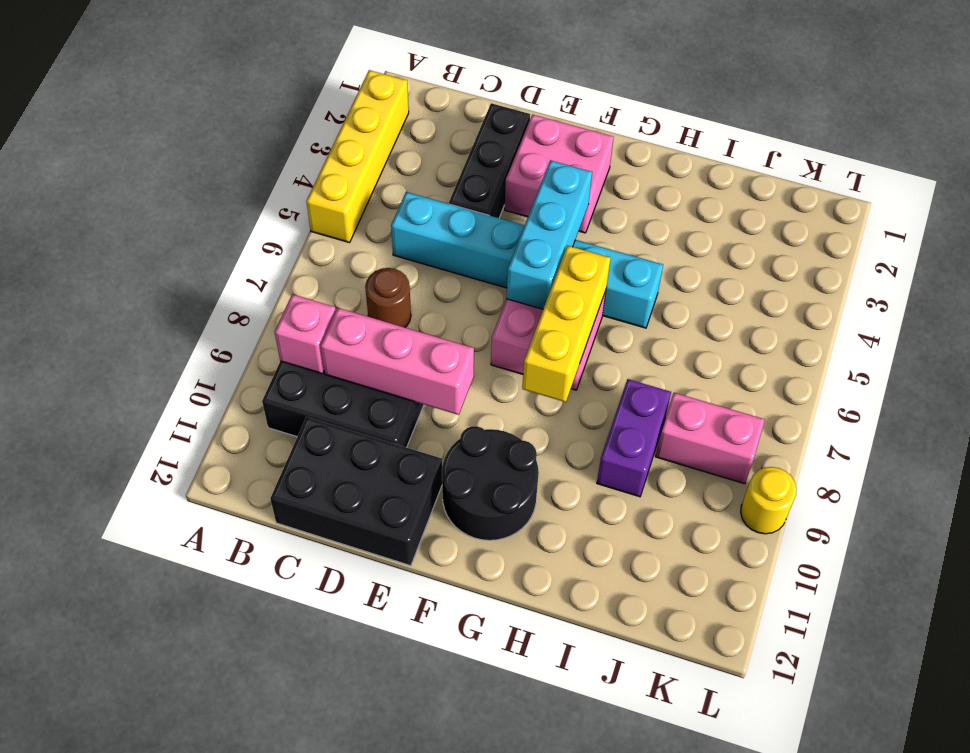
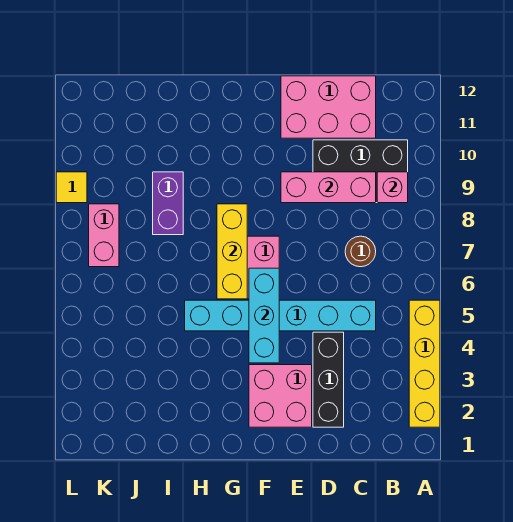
black brick C11:E12 level 1 -> pink brick C11:E12 level 1
black round brick F10:G11 level 1 -> none
pink brick J8:K8 level 1 -> pink brick K7:K8 level 1
yellow round brick L9 level 1 -> yellow tile L9 level 1

